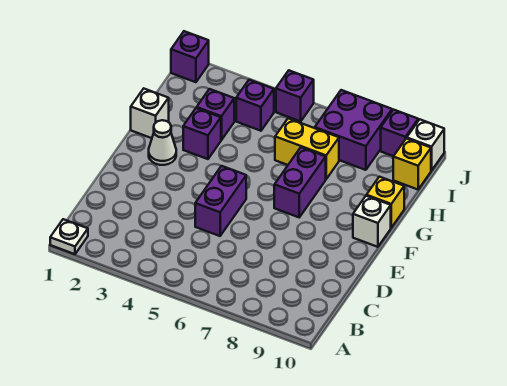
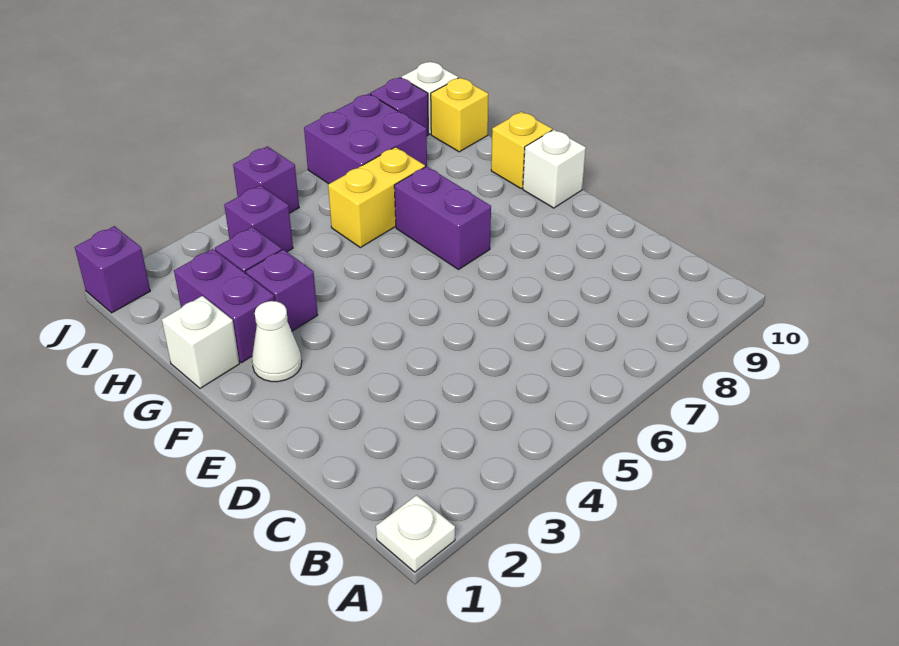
purple brick D5:E5 level 1 -> purple brick G2:H2 level 1

